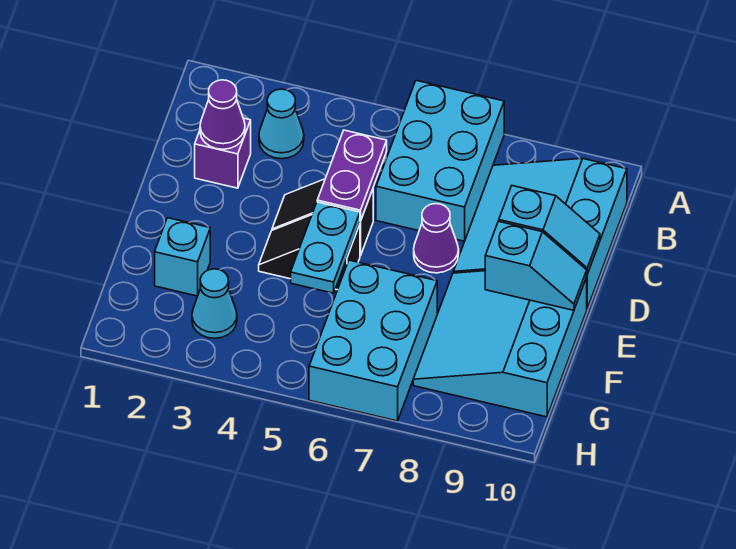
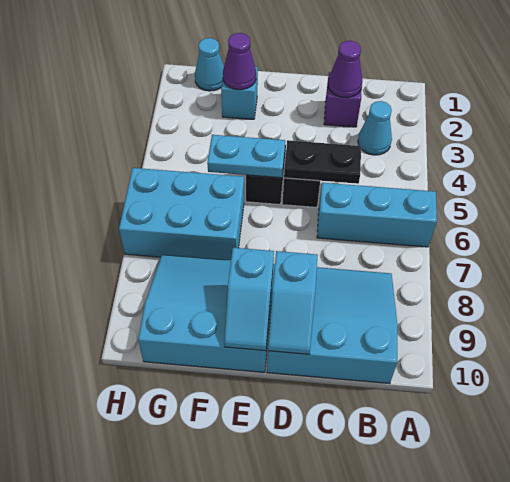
cyan brick A6:C7 level 1 -> cyan brick A6:C6 level 1
purple plate C5:D5 level 2 -> black plate C5:D5 level 2
purple cone D7 level 1 -> purple cone F2 level 2
cyan cone G3 level 1 -> cyan cone G1 level 1

